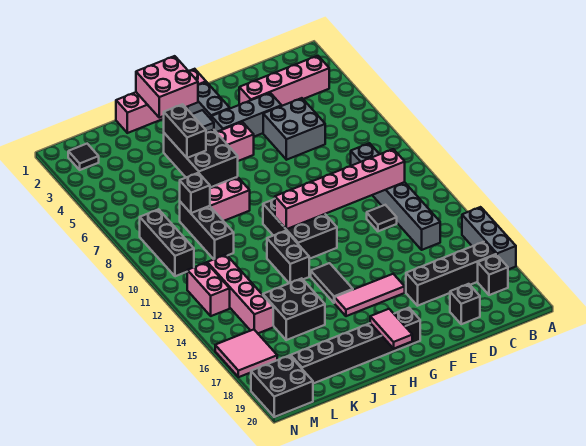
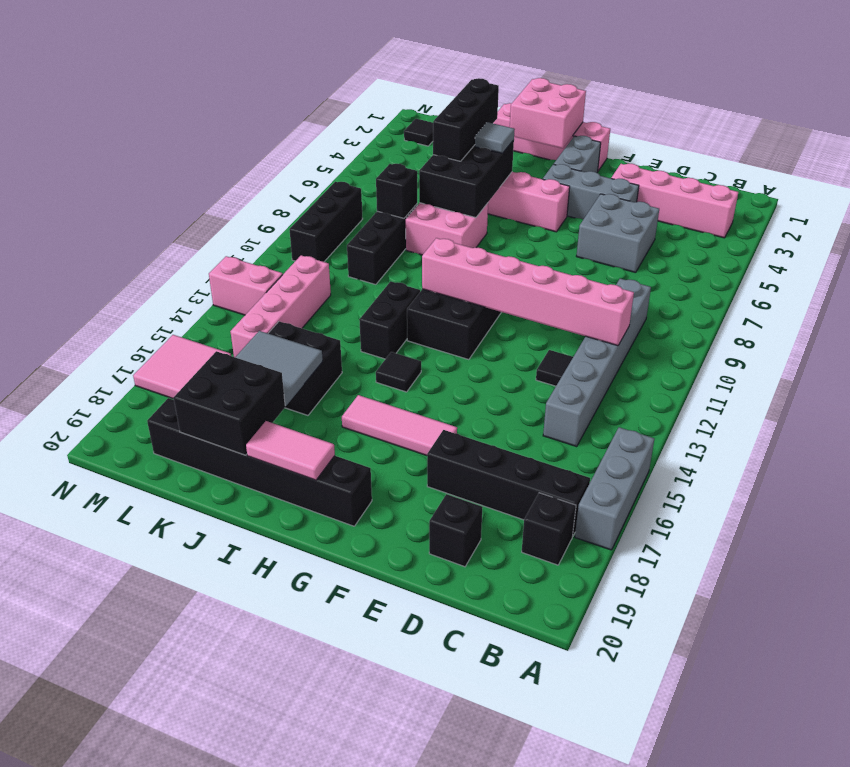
black tile H14:H15 level 1 -> black tile H14 level 1
pink tile H19:H20 level 2 -> pink tile H19:I19 level 2
black brick J5:J6 level 3 -> black brick J4:J6 level 3
none -> grey tile J16:K17 level 2
pink brick M12:M13 level 1 -> pink brick M13:N13 level 1
black brick M19:N20 level 1 -> black brick J18:K19 level 2

